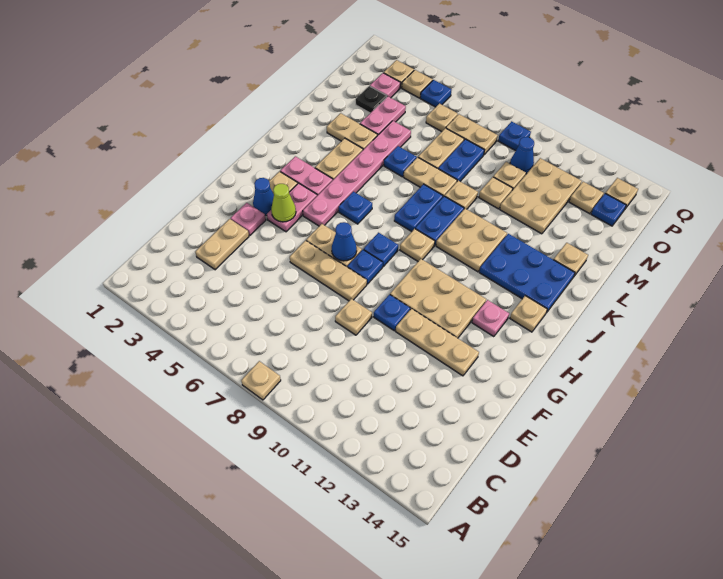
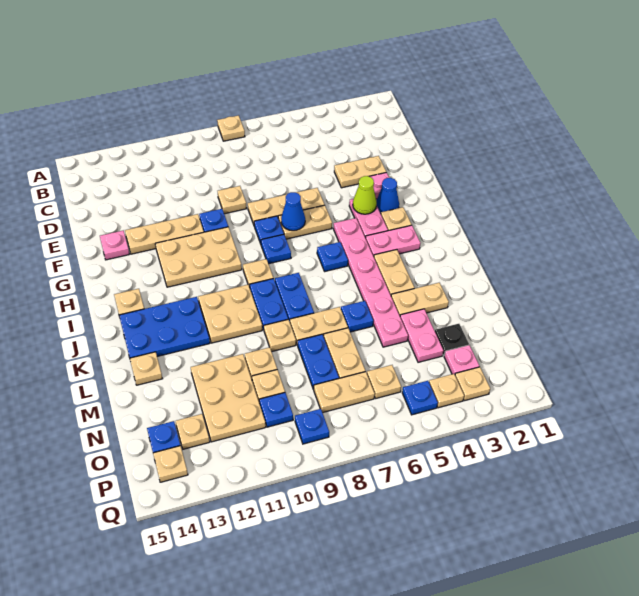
tan plate D3:E3 level 1 -> tan plate E3:E4 level 1
pink plate H13 level 1 -> pink plate F14 level 1
blue cone O10 level 1 -> blue plate O10 level 1

